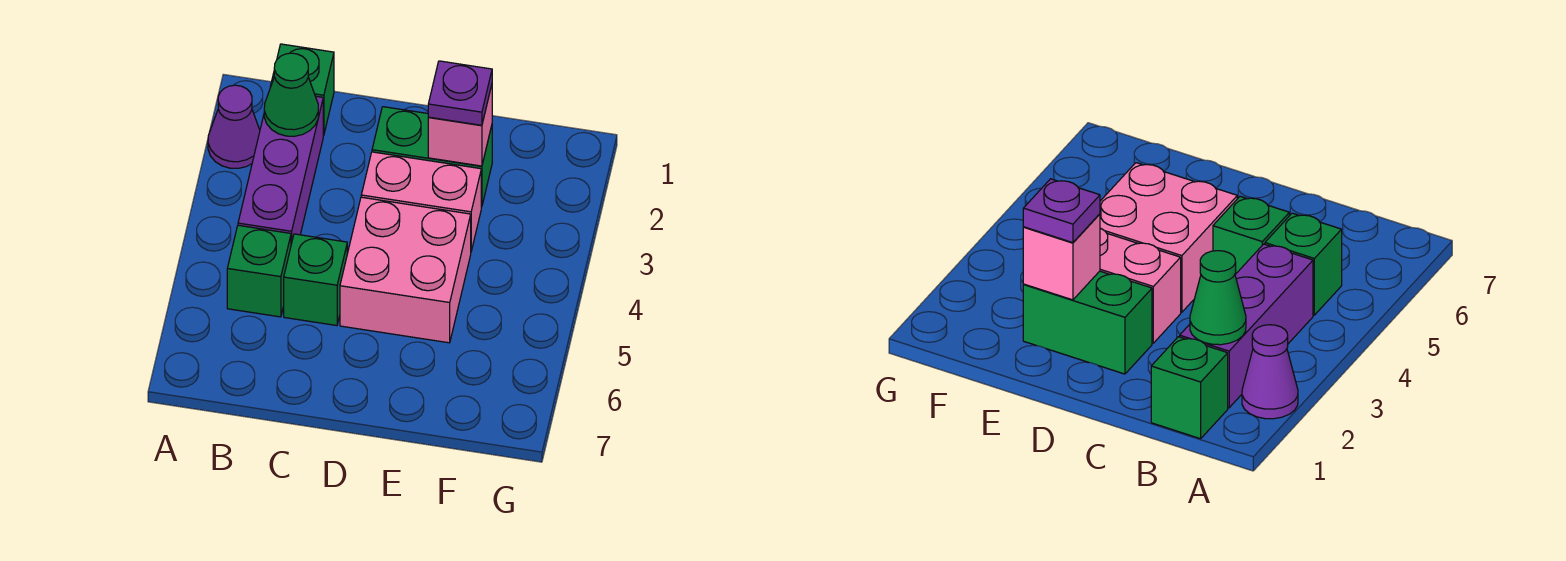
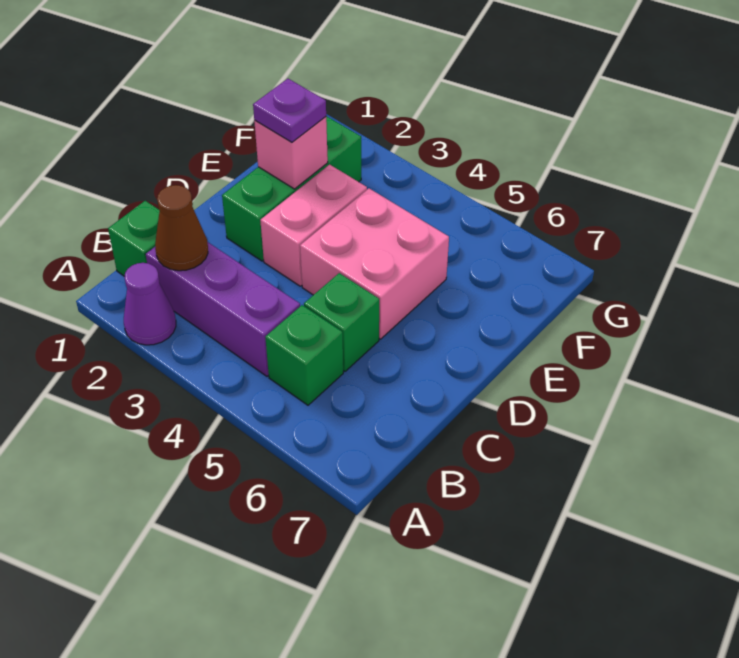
green cone B2 level 2 -> brown cone B2 level 2
green brick D2:E2 level 1 -> green brick D2:F2 level 1

